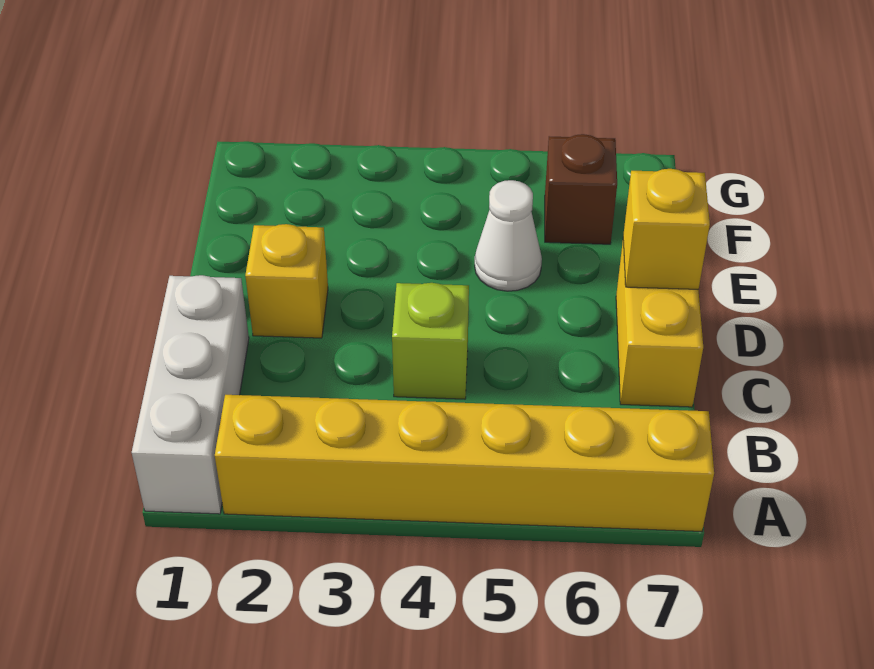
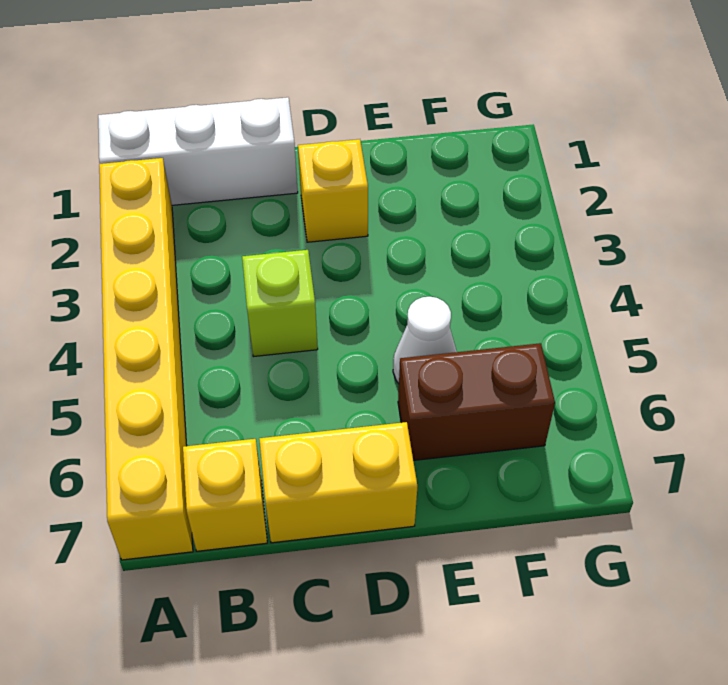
yellow brick D7 level 2 -> yellow brick B7 level 1
brown brick F6 level 1 -> brown brick E6:F6 level 1

